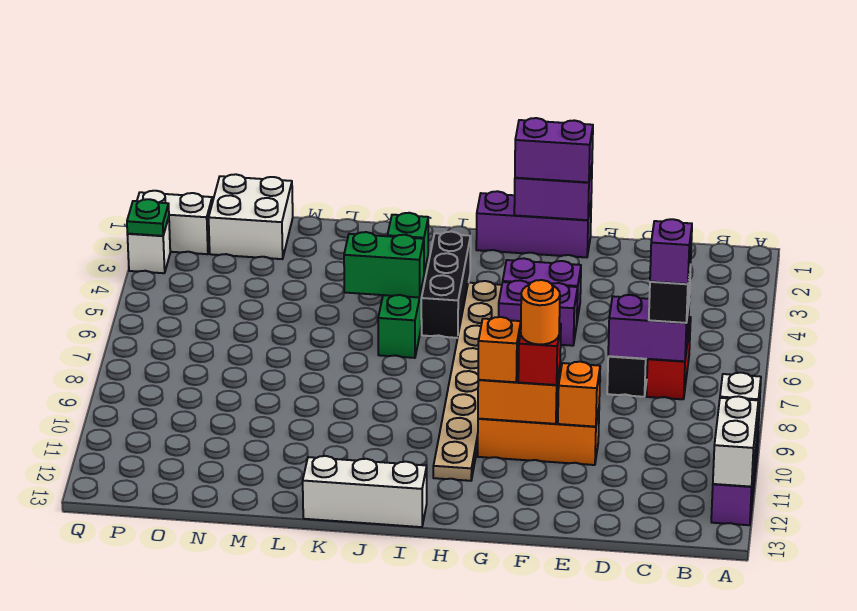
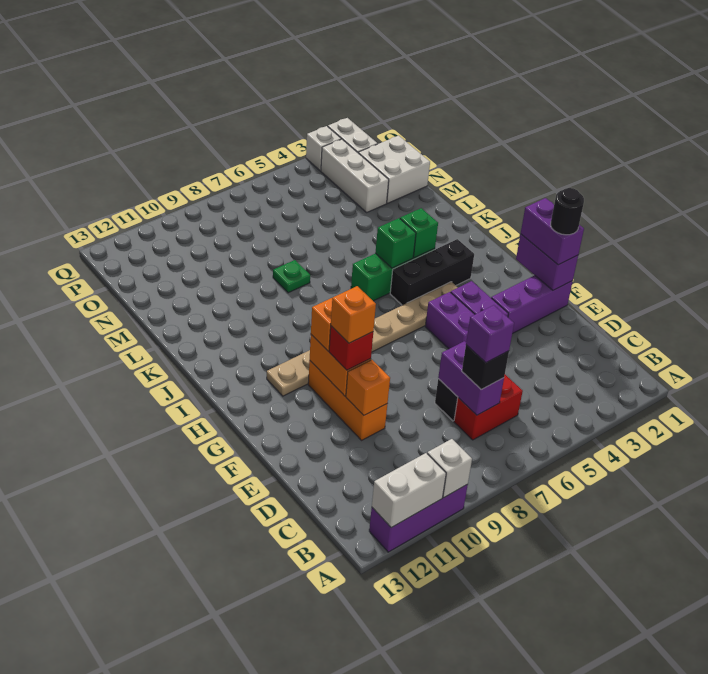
purple brick F1:H1 level 1 -> purple brick F1:F3 level 1
none -> black round brick F1 level 4
orange round brick F10 level 4 -> orange brick F10 level 4
white brick I13:K13 level 1 -> white brick N3:P3 level 1
green brick J5:K5 level 2 -> green brick J5 level 2
green plate Q3 level 2 -> green plate L8 level 1

